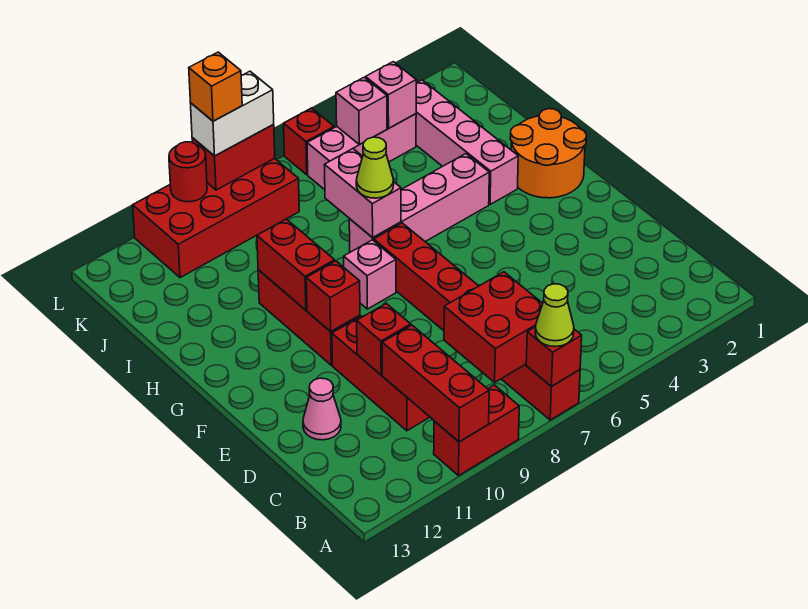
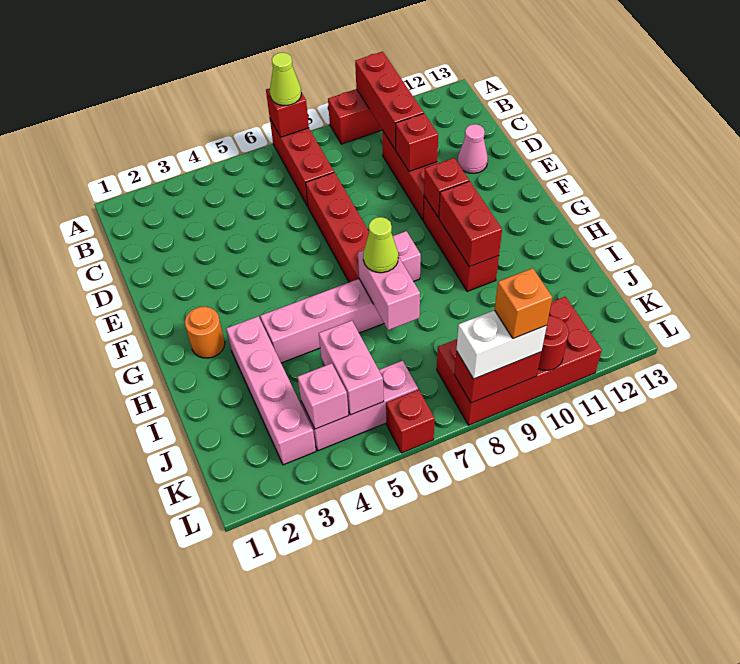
red brick B7:C8 level 2 -> none
orange round brick G1:H2 level 1 -> orange round brick G2 level 1
pink brick K5 level 2 -> pink brick J5:K5 level 2

